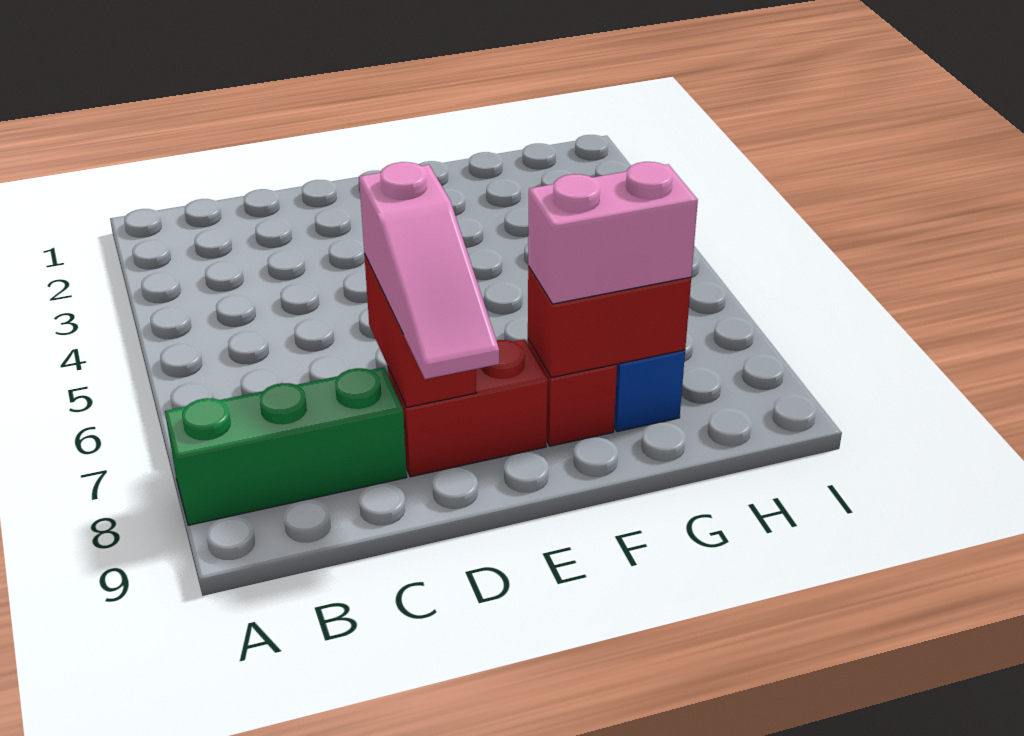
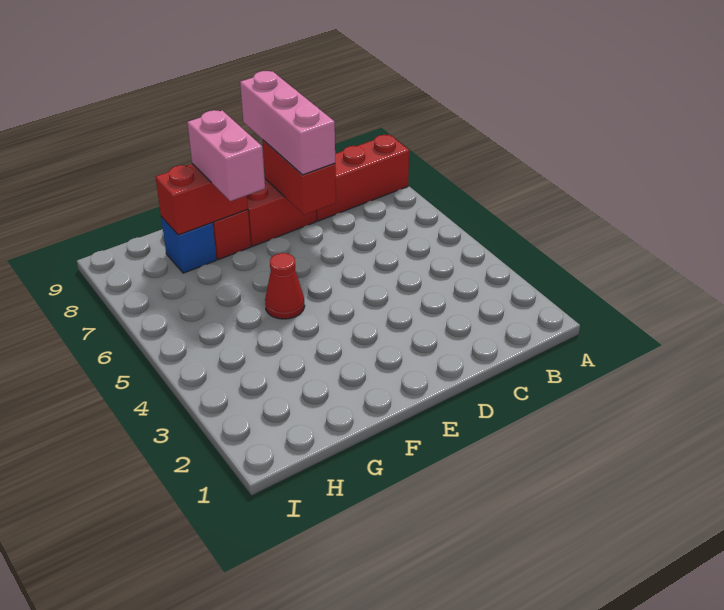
green brick A8:C8 level 1 -> red brick A8:C8 level 1
pink slope D7:D9 level 3 top 7 -> pink brick D7:D9 level 3
none -> red cone F5 level 1
pink brick F8:G8 level 3 -> pink brick F7:F8 level 3

